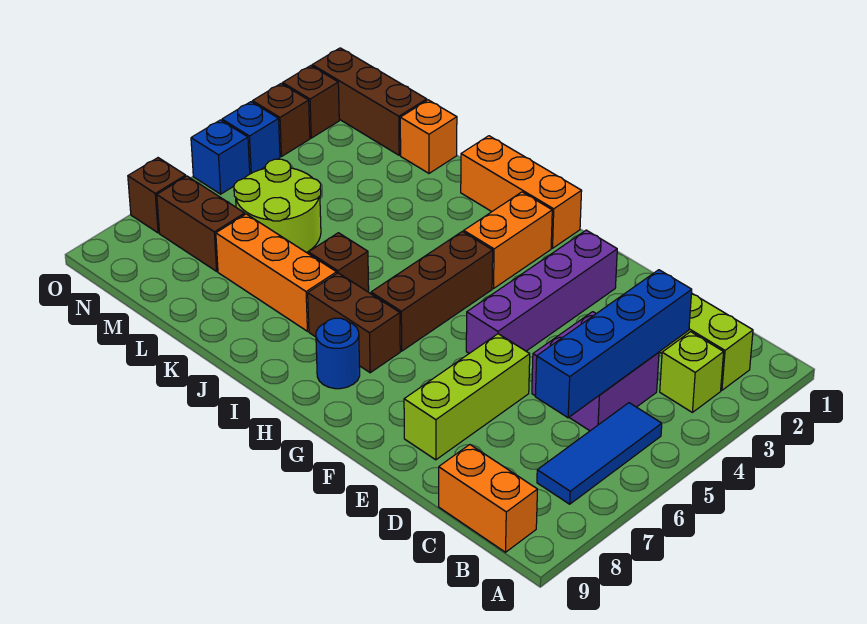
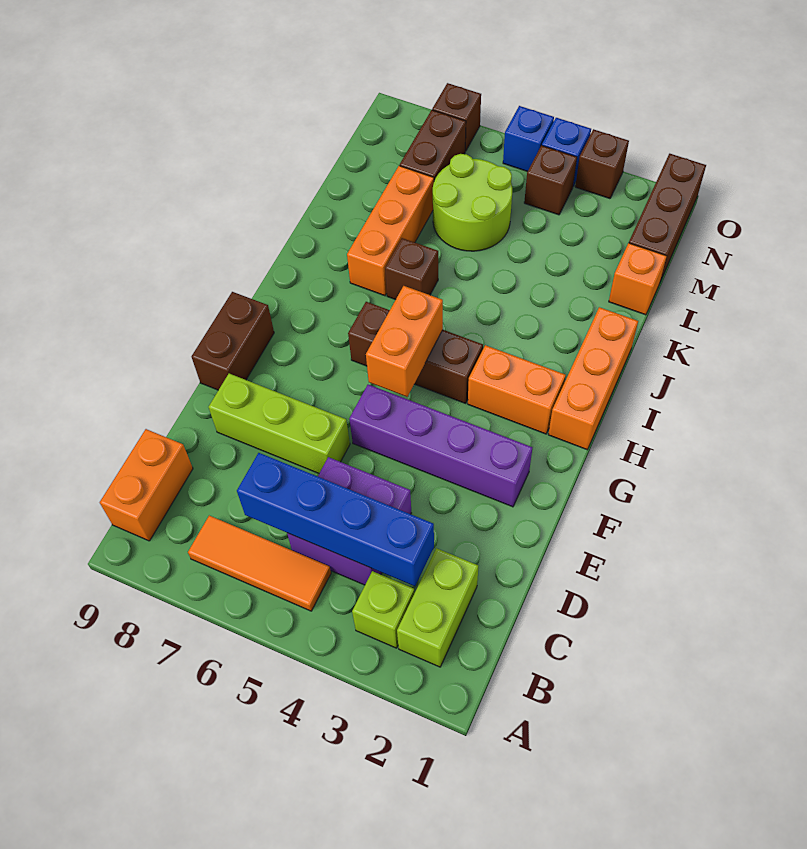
blue tile B5:B7 level 1 -> orange tile B5:B7 level 1
none -> orange brick G5:H5 level 2
brown brick H7:I7 level 1 -> brown brick F9:G9 level 1
blue round brick H8 level 1 -> none
brown brick O2 level 1 -> brown brick N4 level 1

